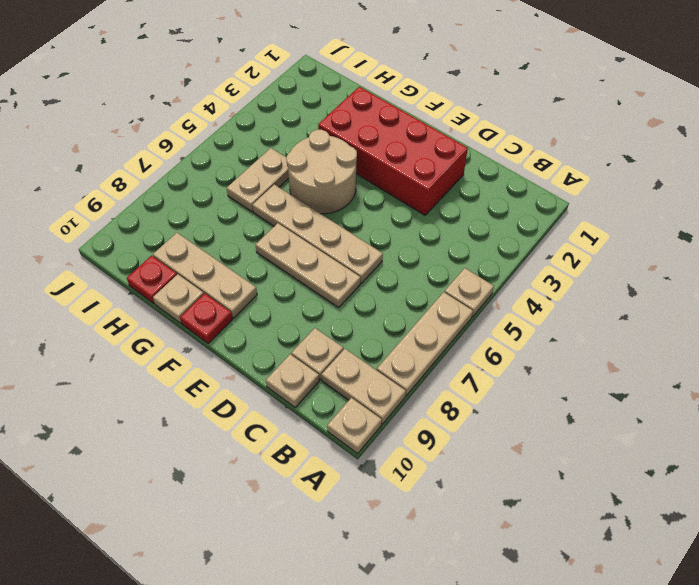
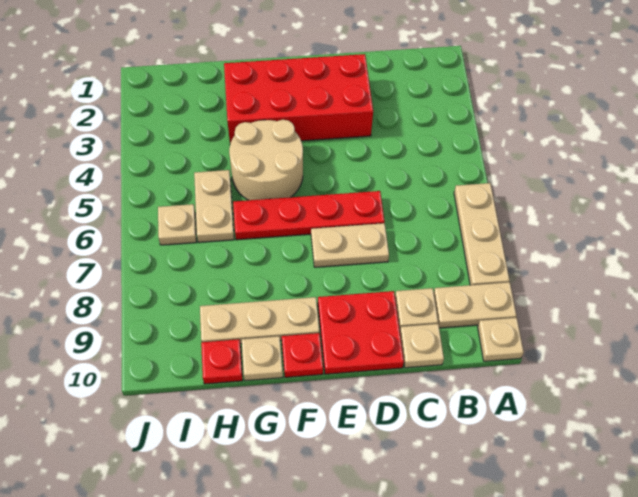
tan plate A5 level 1 -> tan plate I6 level 1
tan plate D6:G6 level 1 -> red plate D6:G6 level 1
tan plate D7:F7 level 1 -> tan plate D7:E7 level 1
none -> red plate D9:E10 level 1

